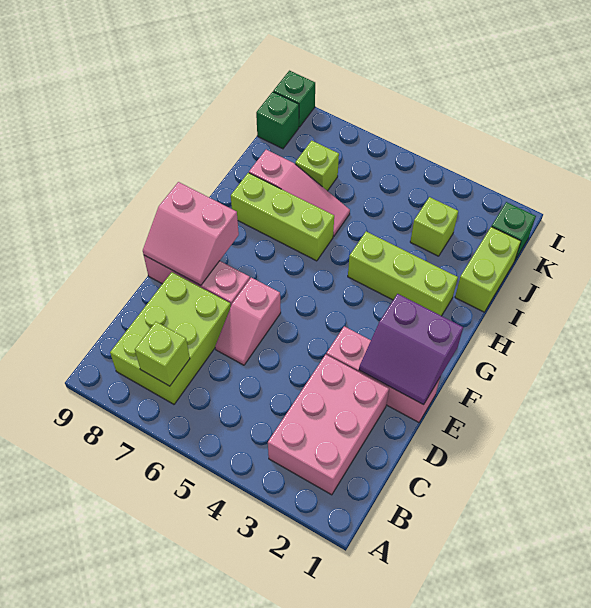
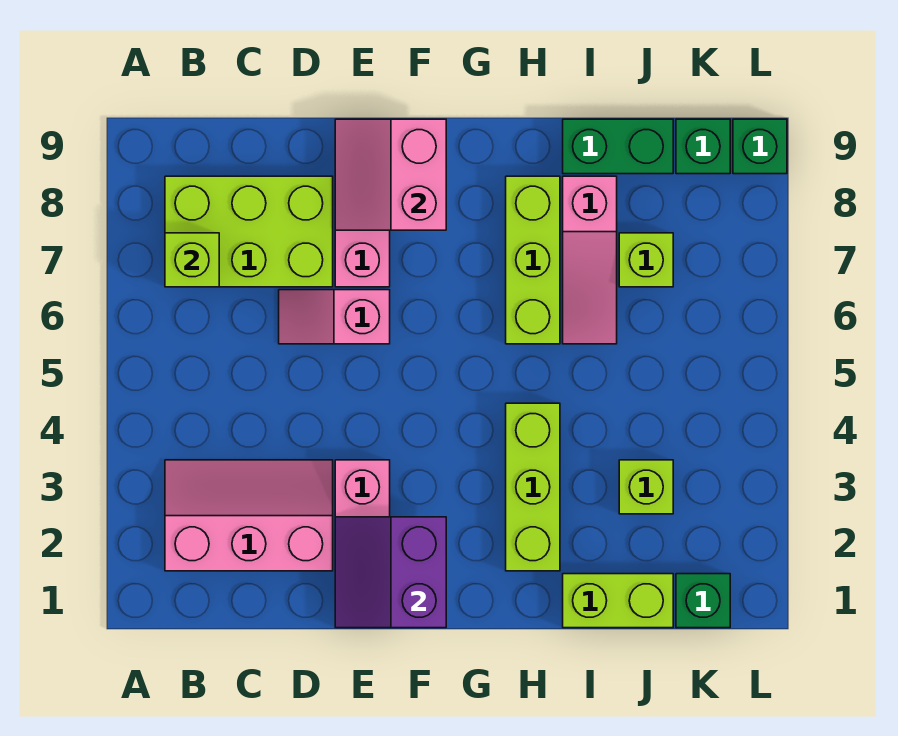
pink brick B2:D3 level 1 -> pink slope B2:D3 level 1 top 2
none -> green brick I9:J9 level 1

